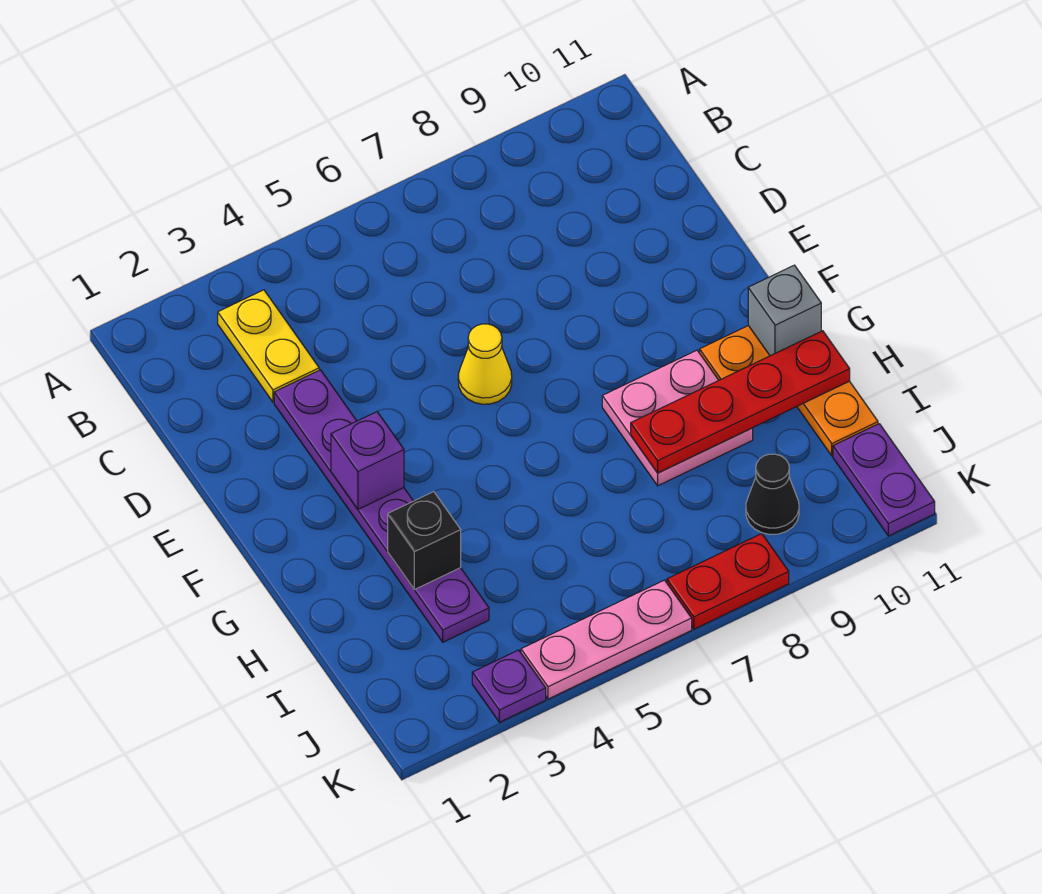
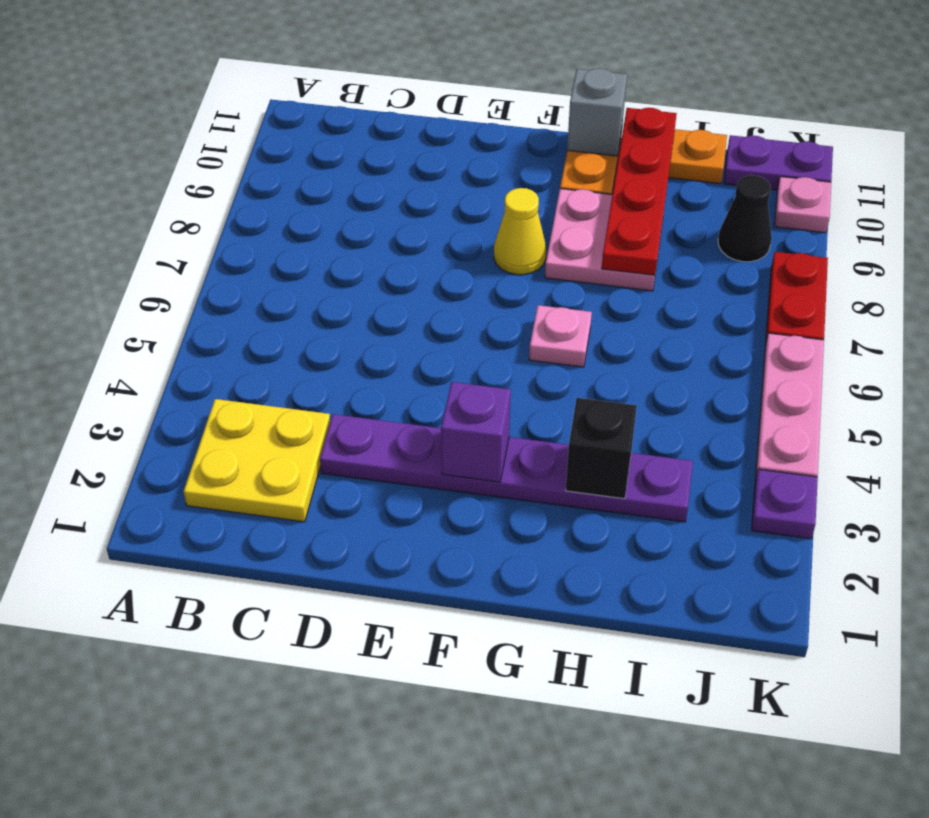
yellow plate B3:C3 level 1 -> yellow plate B2:C3 level 1
yellow cone E6 level 1 -> yellow cone F8 level 1
none -> pink plate G6 level 1
none -> pink plate K10 level 1

